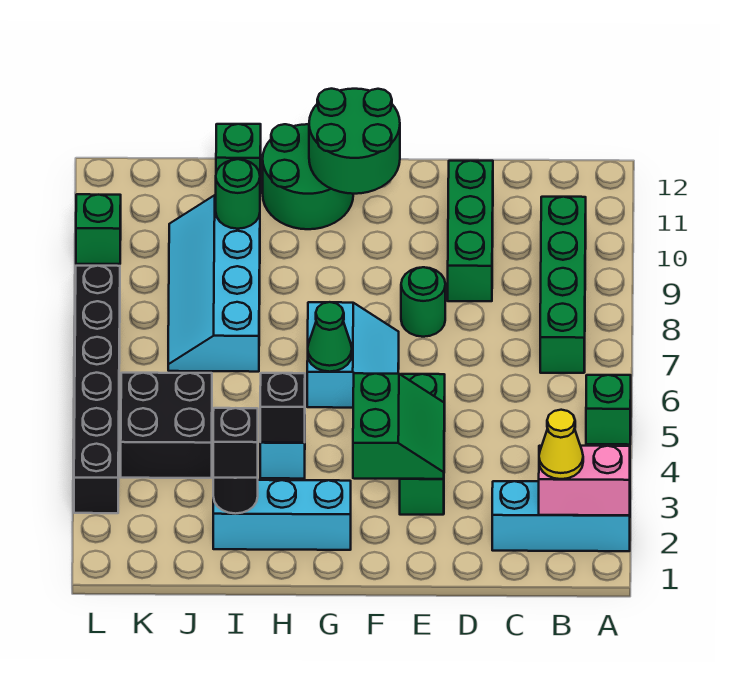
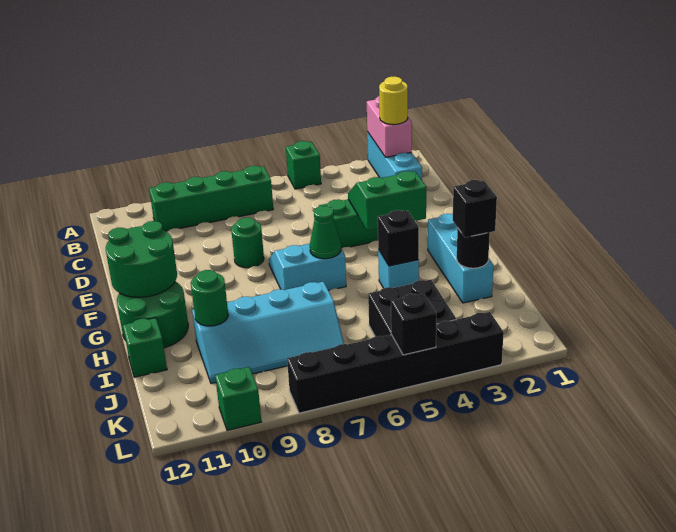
yellow cone B2 level 3 -> yellow round brick B2 level 3
green brick D9:D11 level 1 -> none
none -> black brick L5 level 2

